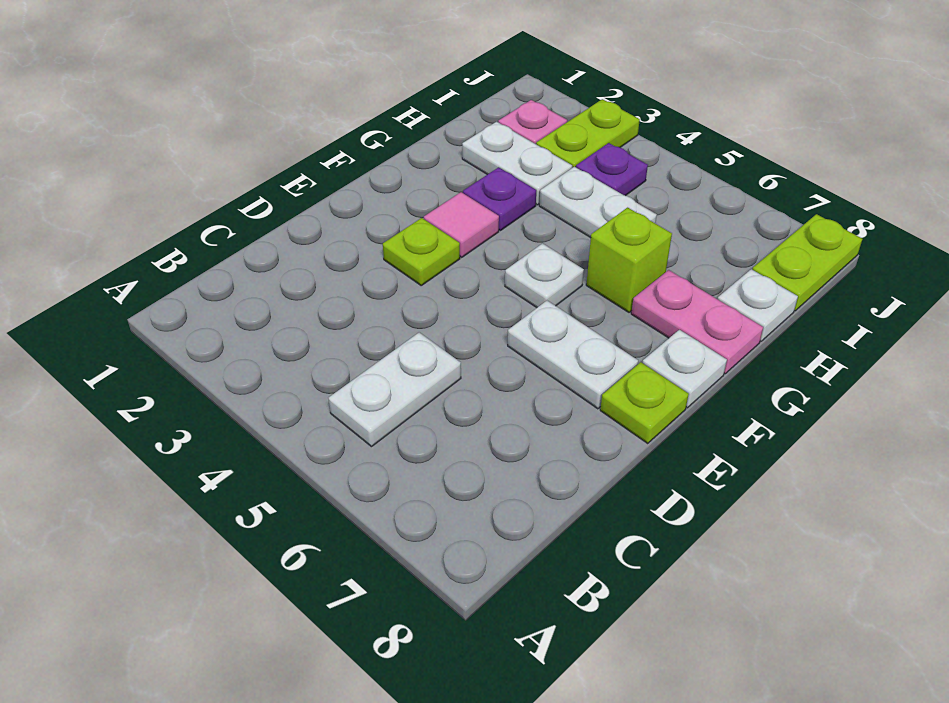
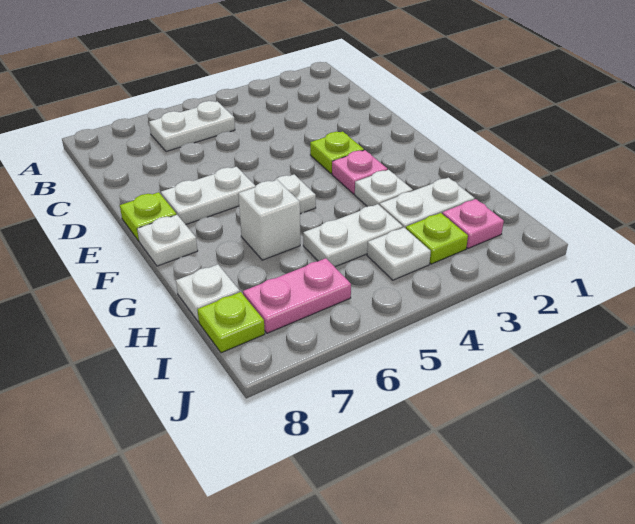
white plate B5:C5 level 1 -> white plate B5:B6 level 1
pink tile F3 level 1 -> pink plate F3 level 1
purple plate G3 level 1 -> white plate G3 level 1
lime brick G6 level 1 -> white brick G6 level 1
pink plate G7:G8 level 1 -> pink plate I6:I7 level 1
lime plate I3:J3 level 1 -> lime plate I3 level 1
purple plate I4 level 1 -> white plate I4 level 1
lime plate I8:J8 level 1 -> lime plate I8 level 1

